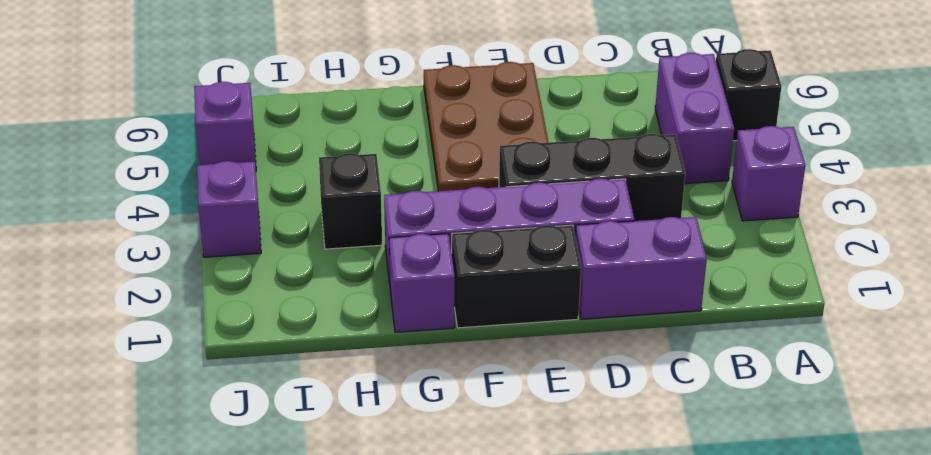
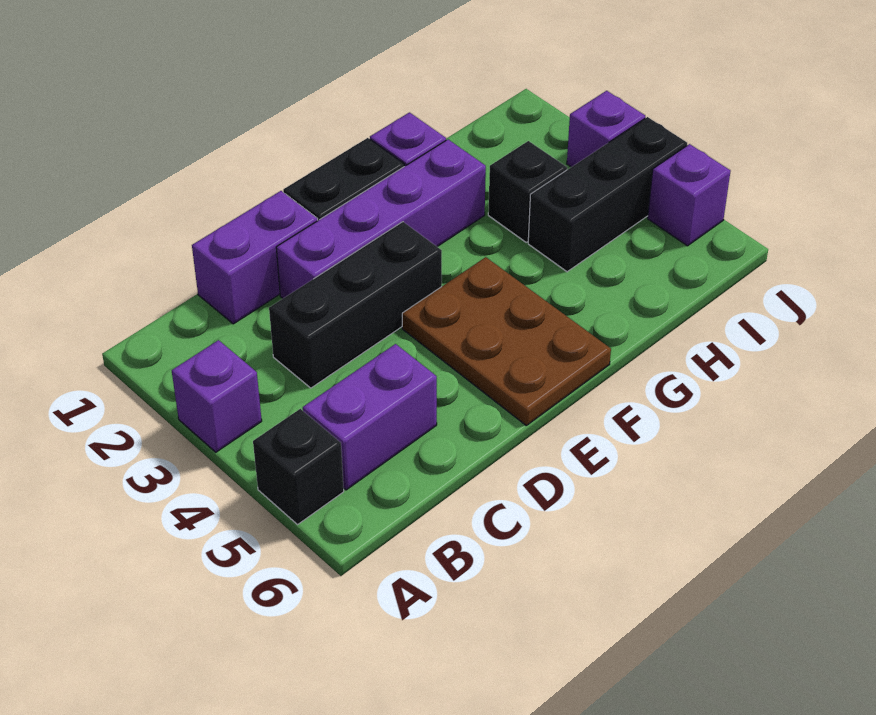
purple brick B4:B5 level 1 -> purple brick B5:C5 level 1
none -> black brick H4:J4 level 1

